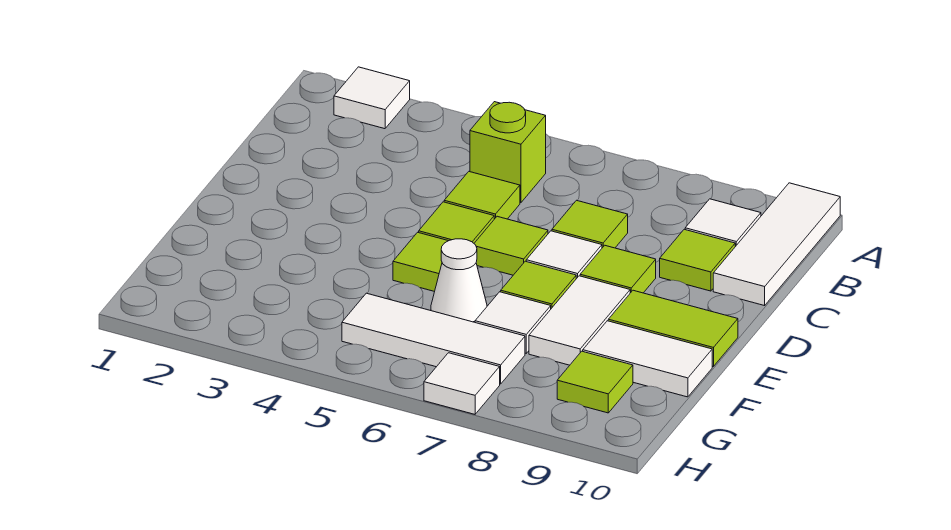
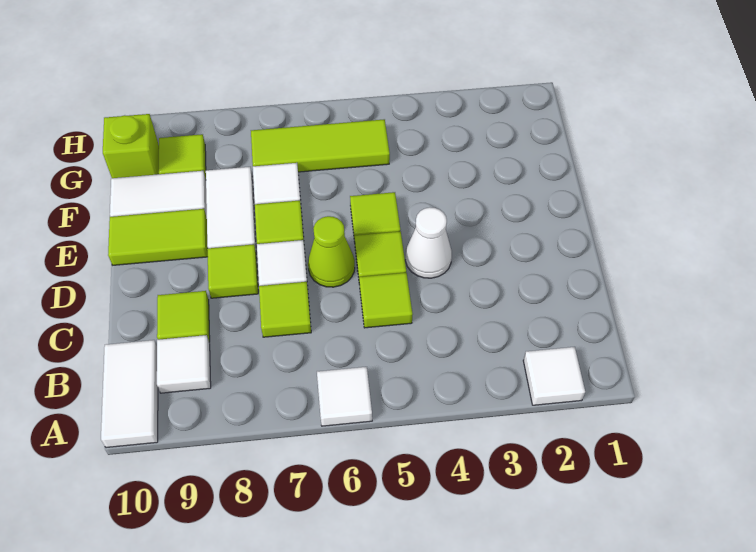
white tile A10:C10 level 1 -> white tile A10:B10 level 1
lime brick B5 level 1 -> lime brick G10 level 1
lime tile D6 level 1 -> lime cone D6 level 1
white cone F6 level 1 -> white cone D4 level 1
white tile G5:G7 level 1 -> lime tile G5:G7 level 1
white tile H7 level 1 -> white tile A6 level 1

